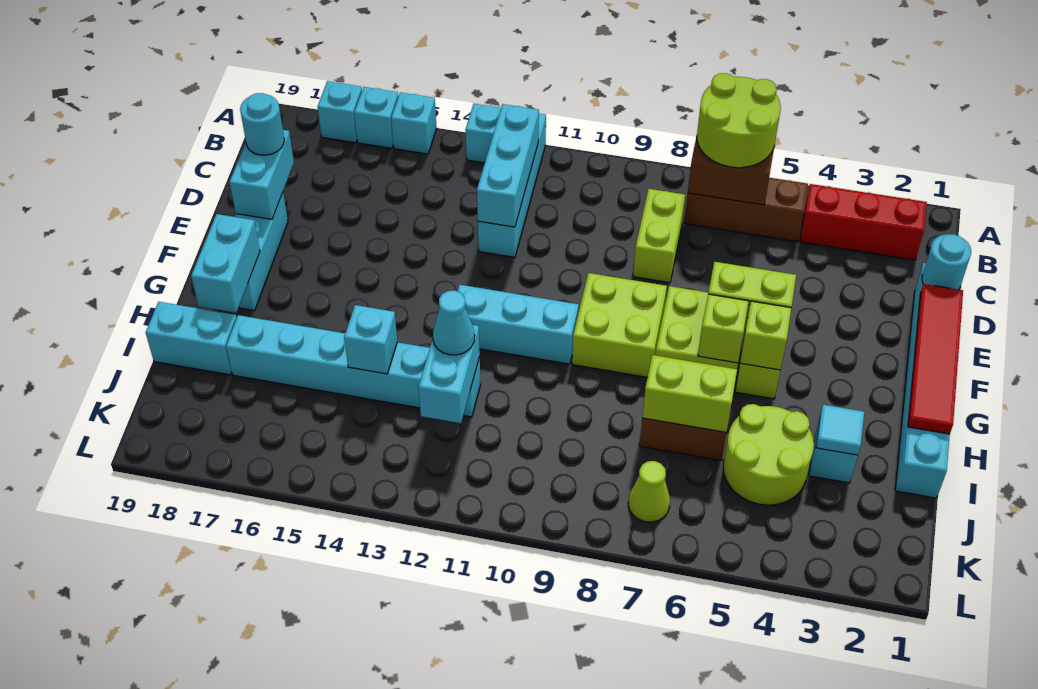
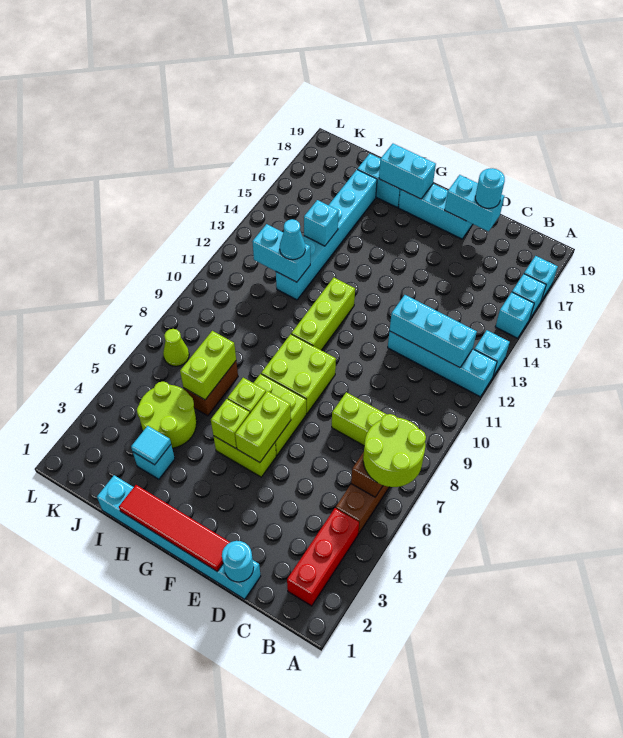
cyan brick G10:G12 level 1 -> lime brick G10:G12 level 1
cyan brick I18:I19 level 1 -> cyan brick H18:I18 level 1

